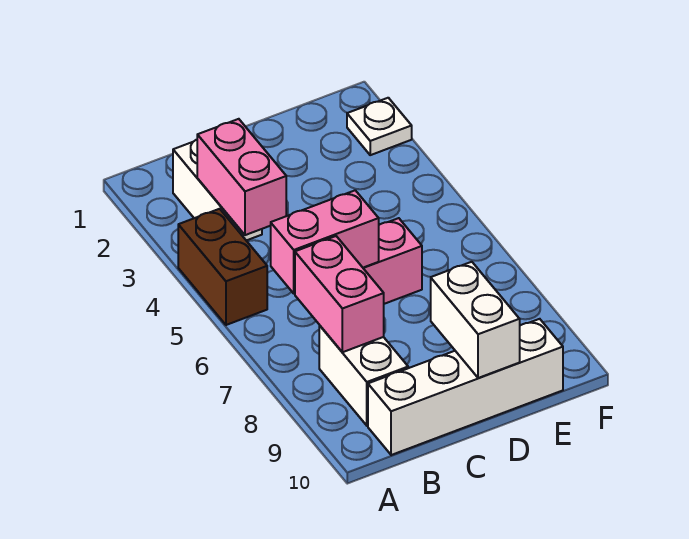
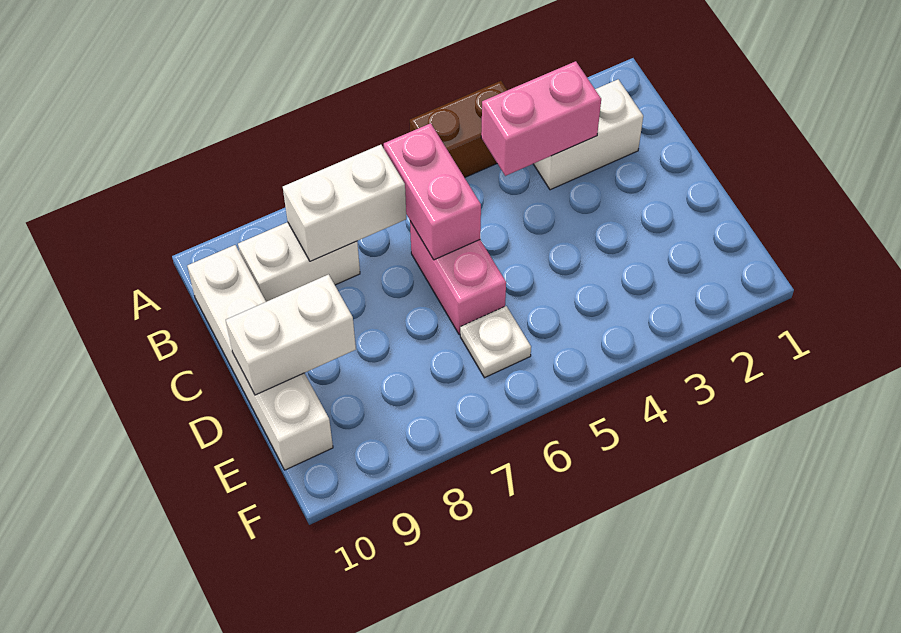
pink brick B7:B8 level 2 -> white brick B7:B8 level 2
white plate F2 level 1 -> white plate E6 level 1

